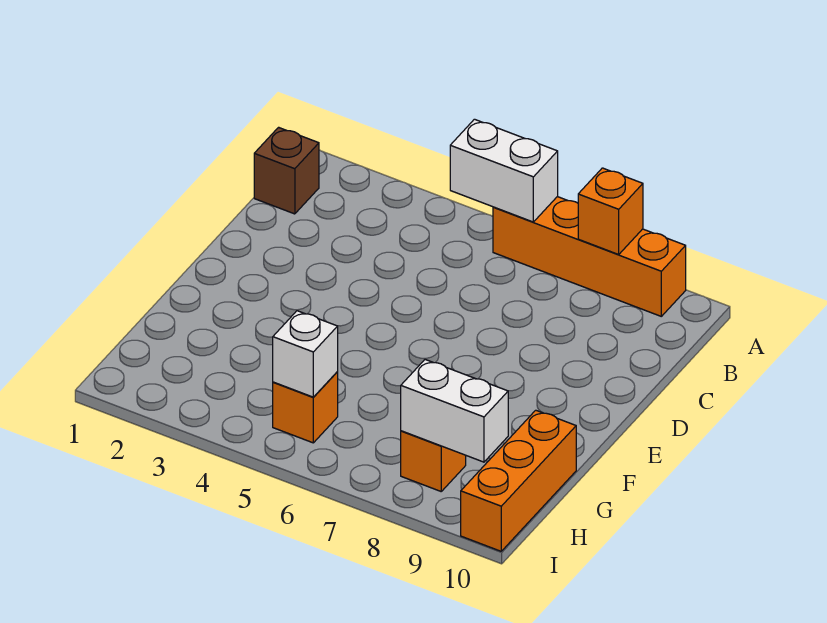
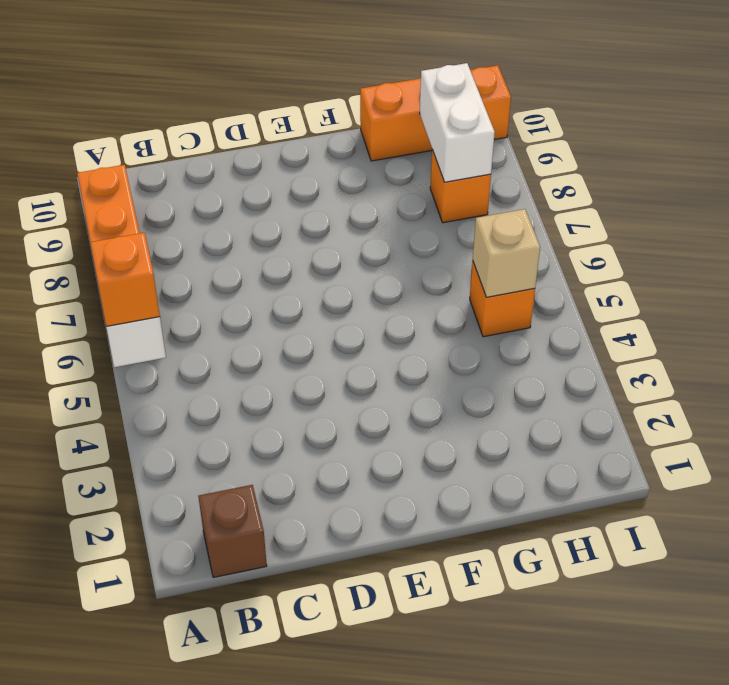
orange brick A8 level 2 -> orange brick A5 level 3
white brick H5 level 2 -> tan brick H5 level 2

